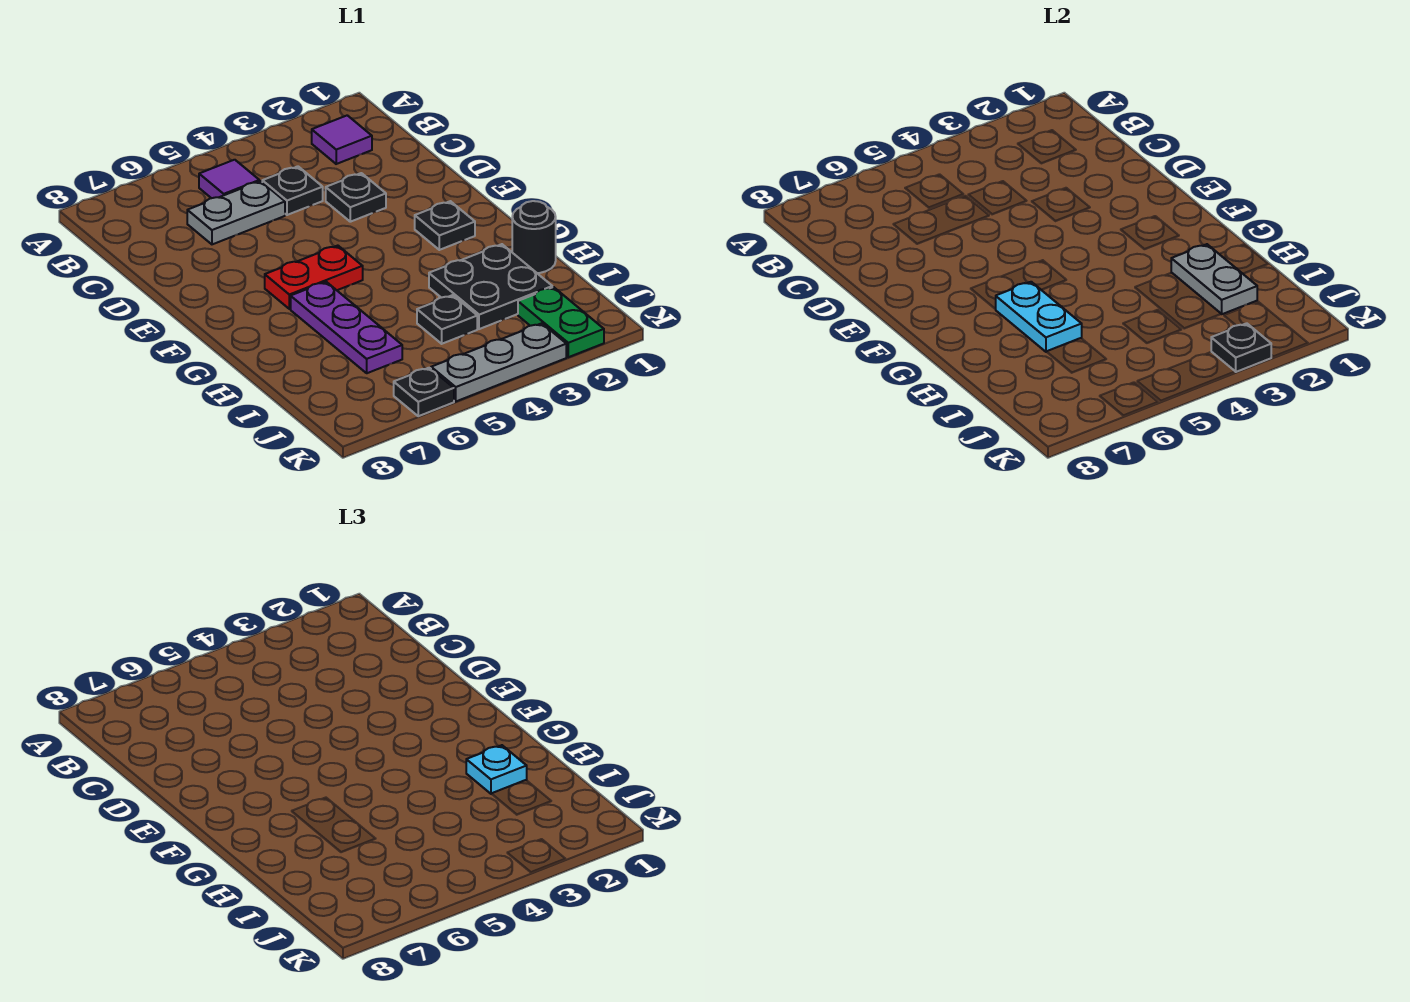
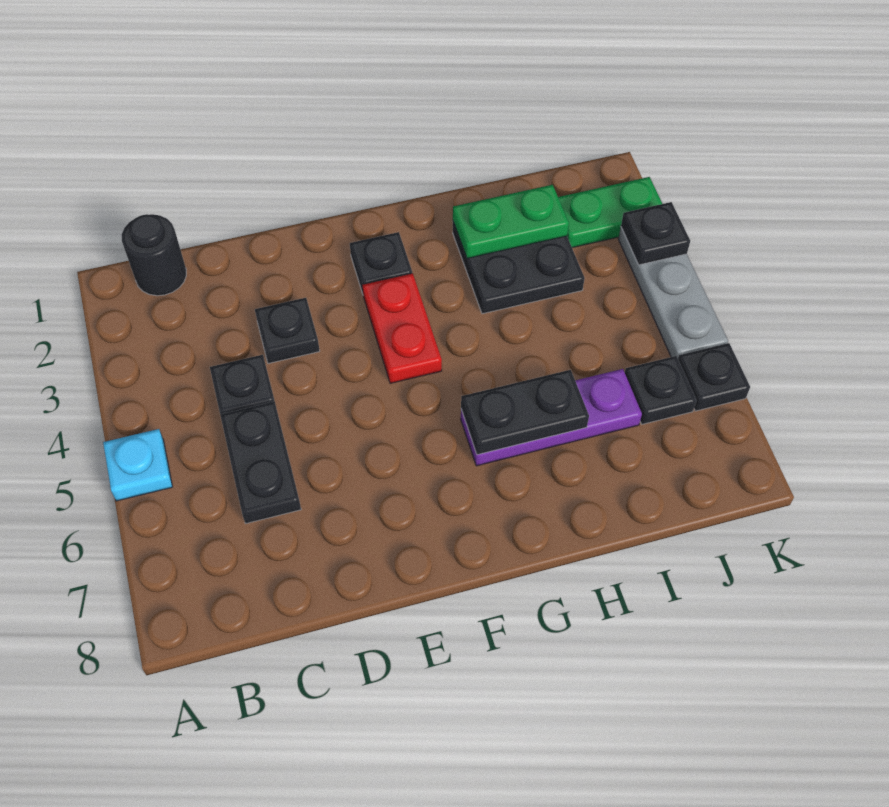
purple tile B2 level 1 -> none
purple tile B5 level 1 -> none
grey plate C5:C6 level 1 -> black plate C5:C6 level 1
red plate F5:F6 level 1 -> red plate F3:F4 level 1
cyan plate G6:H6 level 2 -> black plate G6:H6 level 2
black round brick H1 level 1 -> black round brick B1 level 1
grey plate H2:I2 level 2 -> green plate H2:I2 level 2
cyan plate H2 level 3 -> cyan plate A5 level 1
black plate I4 level 1 -> black plate J6 level 1

